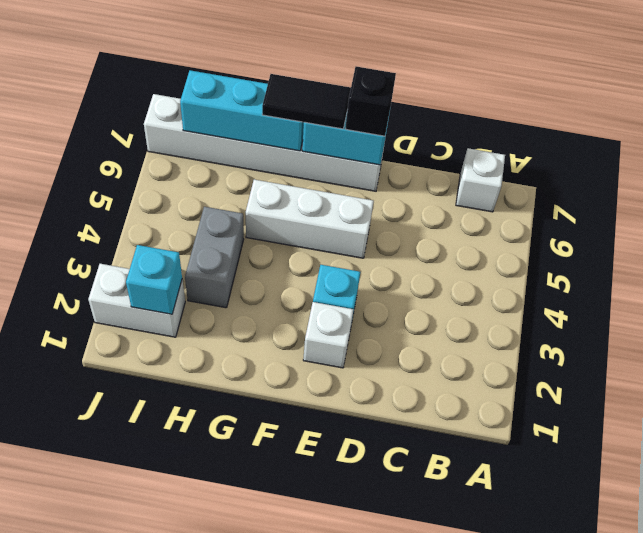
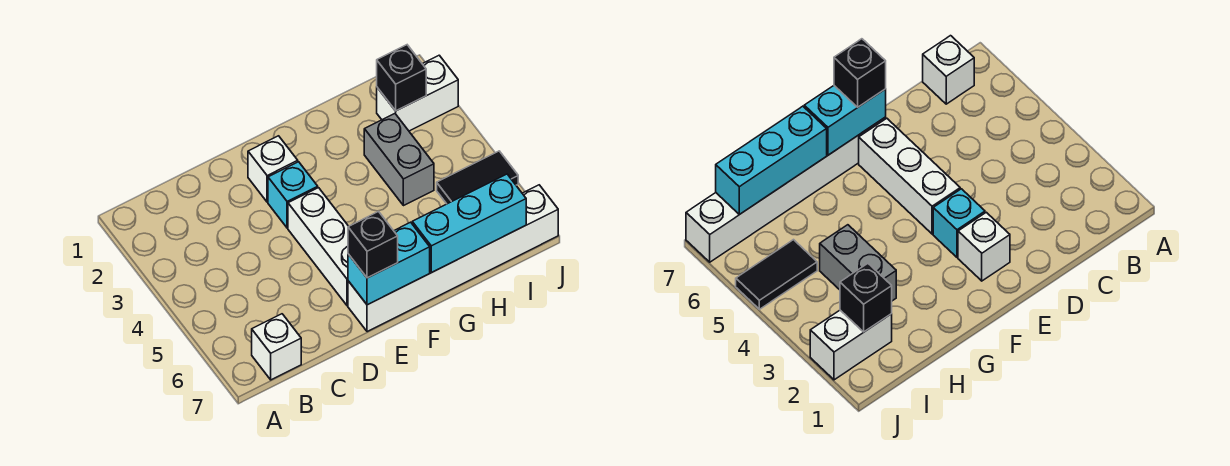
white brick E5:G5 level 1 -> white brick E4:E6 level 1
black tile F7:G7 level 3 -> black tile I5:J5 level 1
cyan brick I2 level 2 -> black brick I2 level 2

